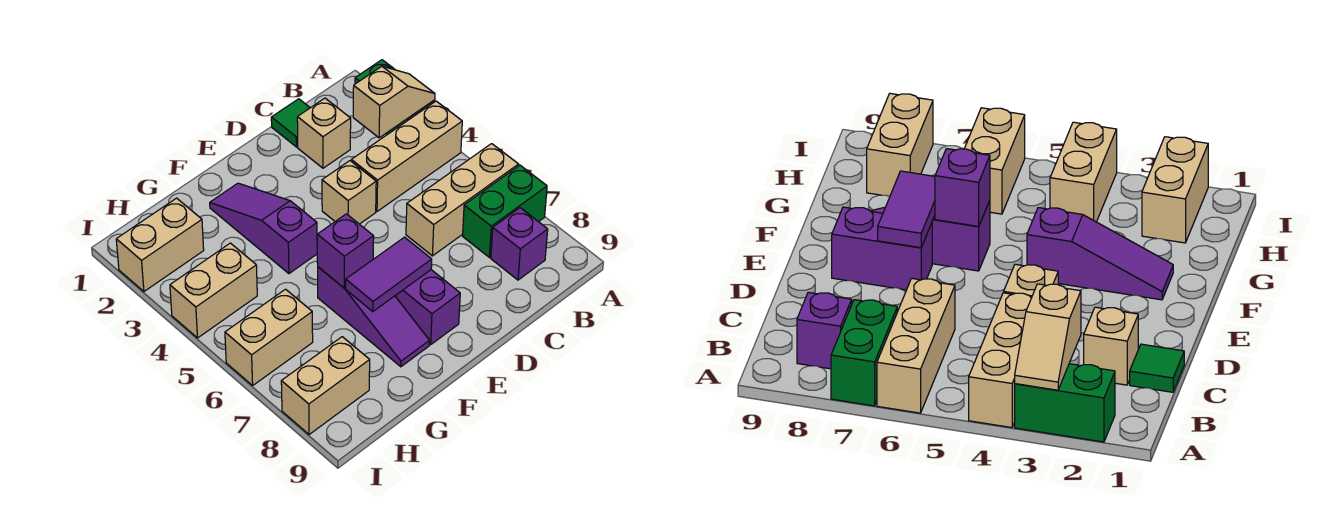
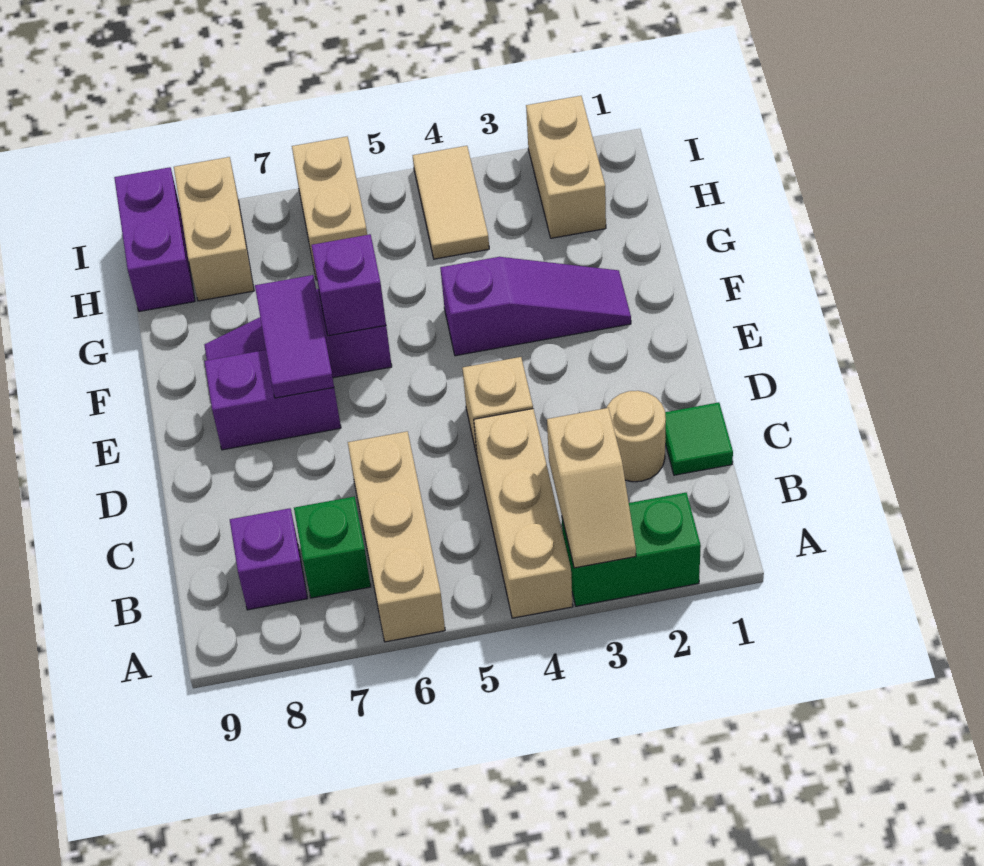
green brick A7:B7 level 1 -> green brick B7 level 1
tan brick C2 level 1 -> tan round brick C2 level 1
tan brick H4:I4 level 1 -> tan tile H4:I4 level 1
none -> purple brick H9:I9 level 1

